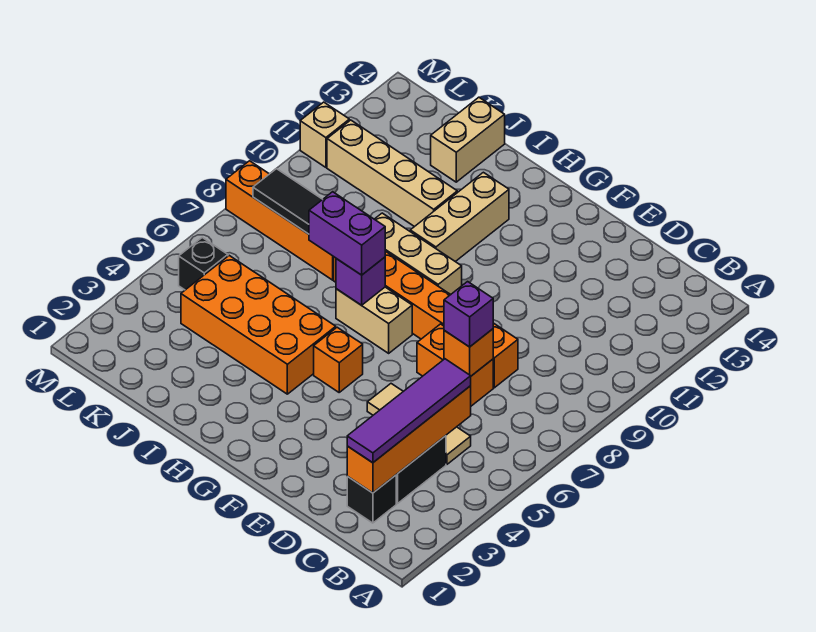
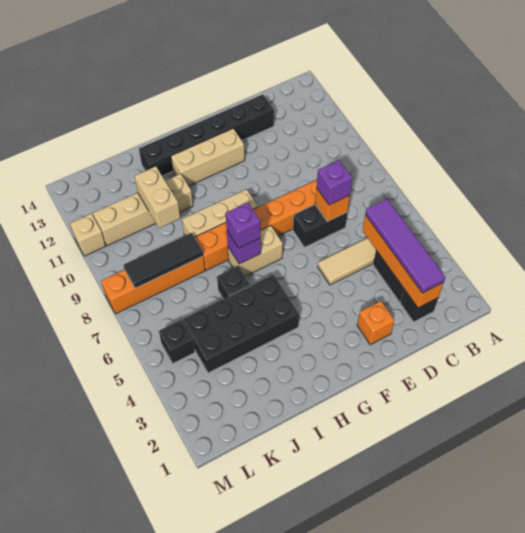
orange brick D7:E7 level 1 -> black brick D7:E7 level 1
none -> black brick D13:I13 level 1
orange brick G5 level 1 -> orange brick E2 level 1
orange brick H4:K5 level 1 -> black brick H4:K5 level 1
purple brick H7:I7 level 3 -> purple brick H7 level 3
tan brick H10:H12 level 1 -> tan brick F12:H12 level 1
none -> black brick I6 level 1
tan brick J13:J14 level 1 -> tan brick J10:J11 level 2

